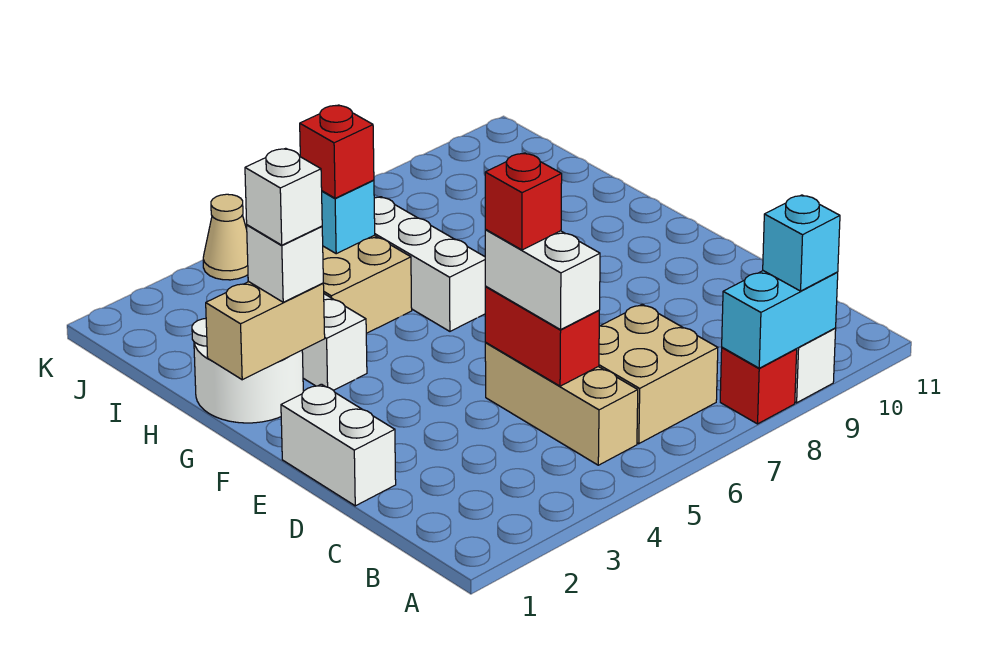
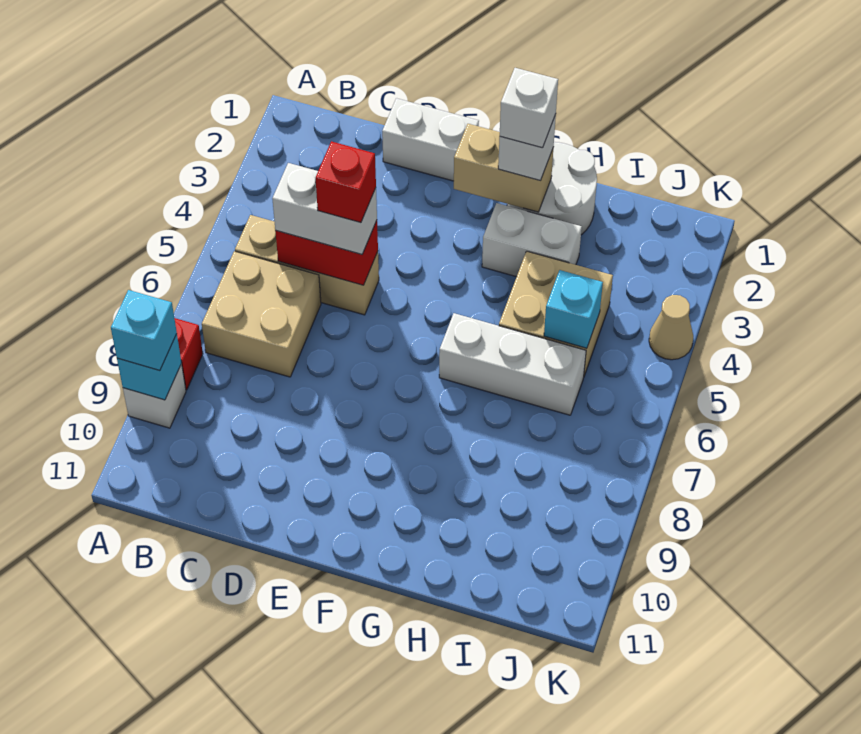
cyan brick A8:A9 level 2 -> cyan brick A9 level 2
tan brick G1:G2 level 2 -> tan brick F2:G2 level 2
red brick I5 level 3 -> none

